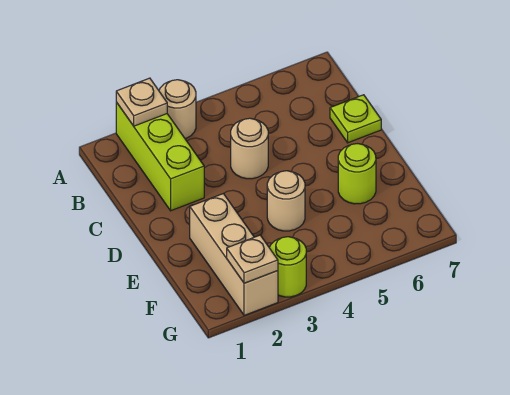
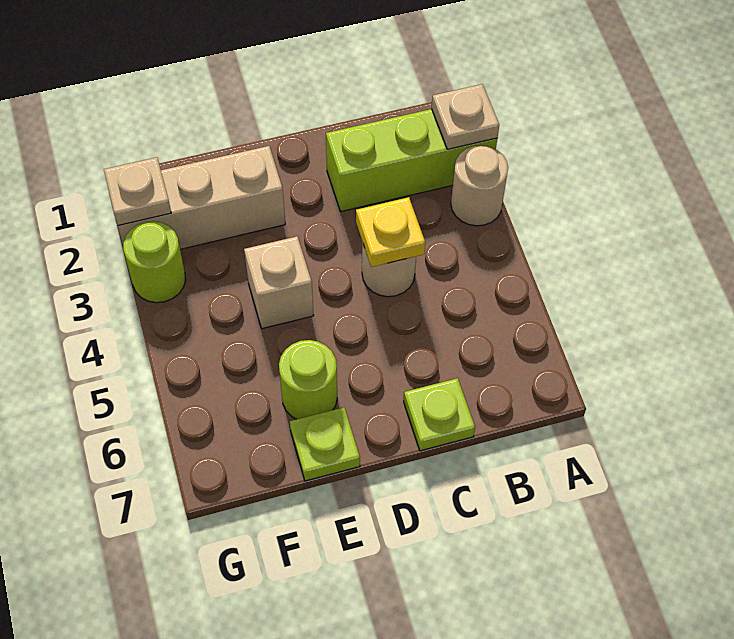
none -> yellow plate C4 level 2
tan round brick E4 level 1 -> tan brick E4 level 1
none -> lime plate E7 level 1

